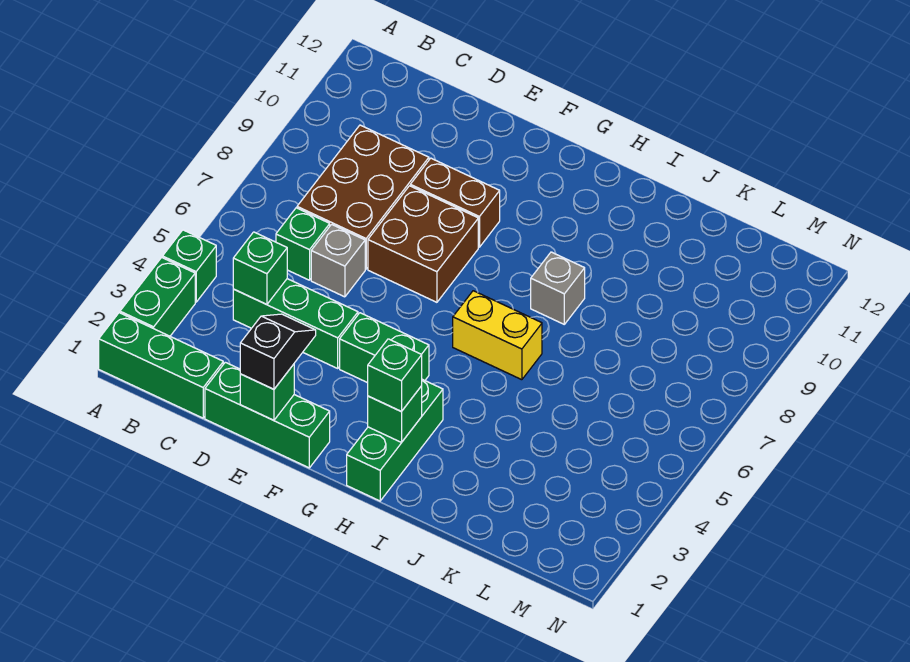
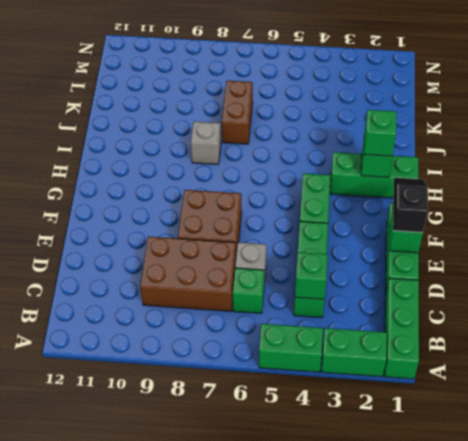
green brick A4 level 1 -> green brick A4:A5 level 1
black slope E1:E2 level 3 top 1 -> black slope E1:F1 level 3 top E
brown brick E9:F9 level 1 -> brown brick J7:K7 level 1
yellow brick H6:I6 level 1 -> none

